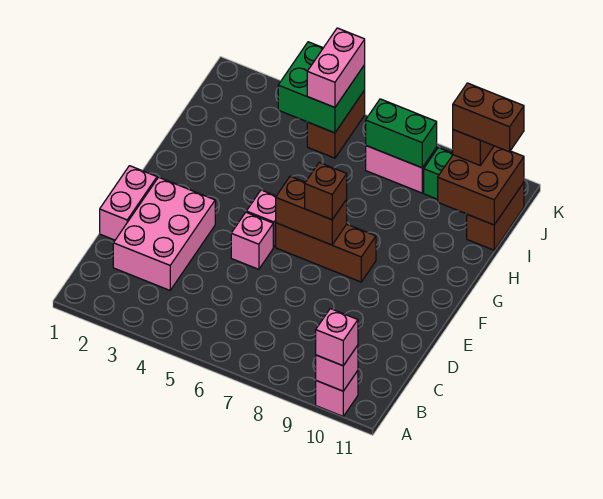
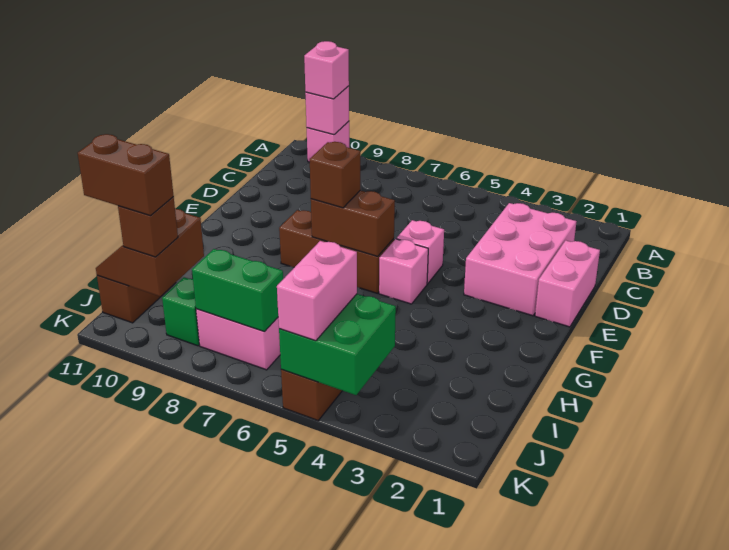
brown brick I10:J11 level 2 -> brown slope I10:J11 level 2 top 10

